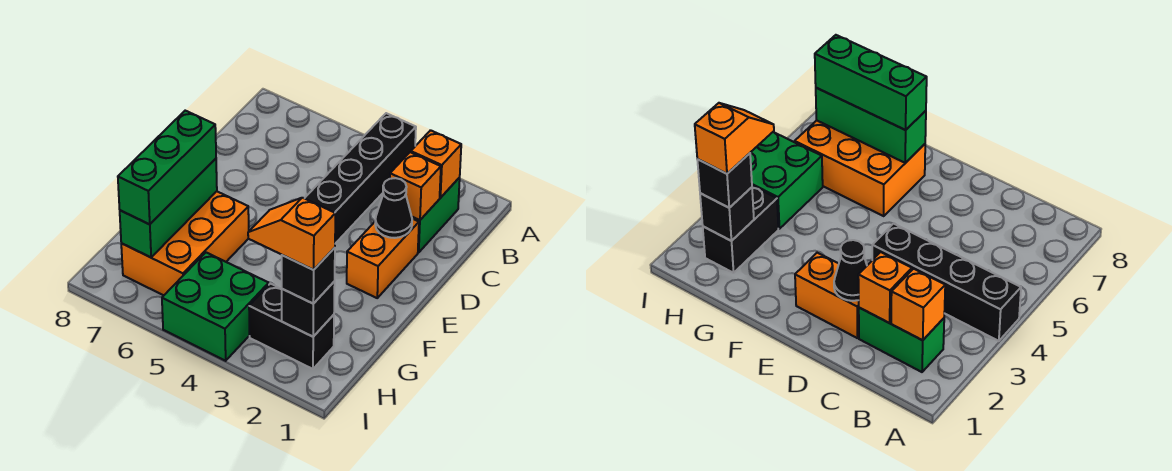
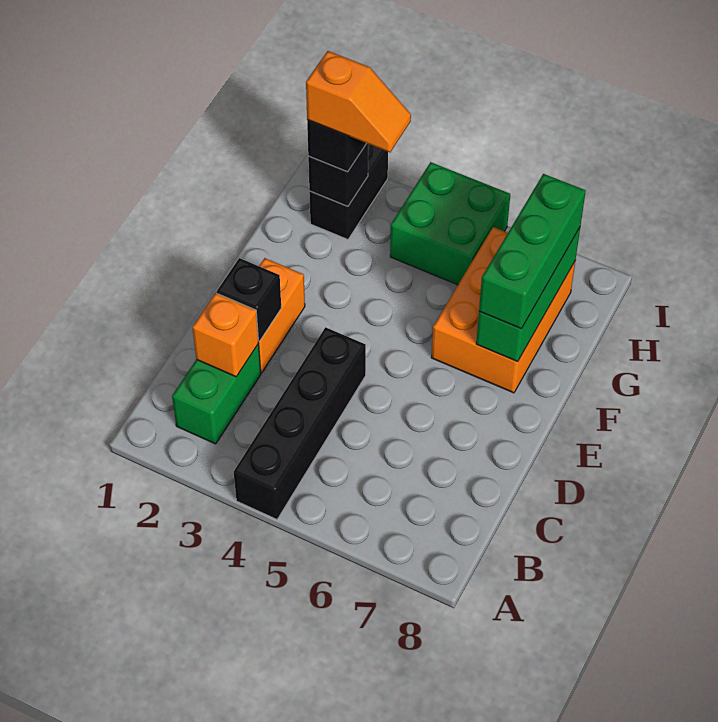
orange brick B2 level 2 -> none
black cone D2 level 2 -> black brick D2 level 2
black brick H2:H3 level 1 -> black brick H2:I2 level 1

